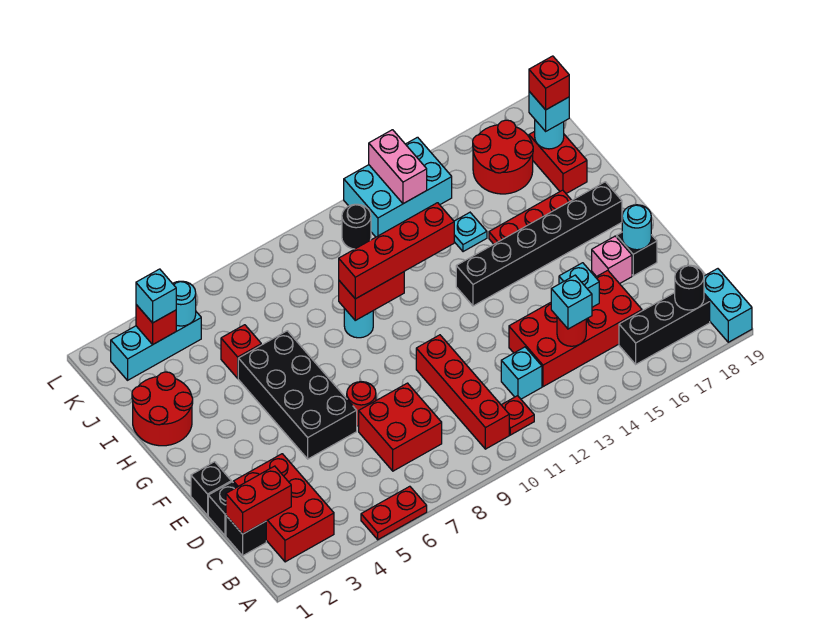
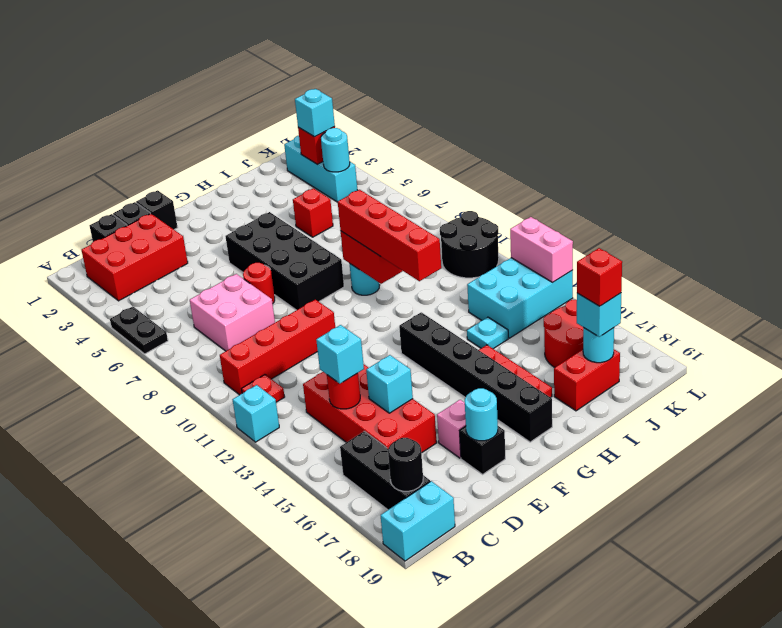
red plate A5:A6 level 1 -> black plate A5:A6 level 1
red brick C1:C2 level 2 -> none
red brick C7:D8 level 1 -> pink brick C7:D8 level 1
cyan brick C12 level 1 -> cyan brick A12 level 1
black brick E5:H6 level 1 -> black brick F5:G8 level 1
red round brick H1:I2 level 1 -> none
black round brick K11 level 1 -> black round brick K10:L11 level 1
cyan brick K12:L14 level 1 -> cyan brick J13:L14 level 1
pink brick K13:L13 level 2 -> pink brick L13:L14 level 2

